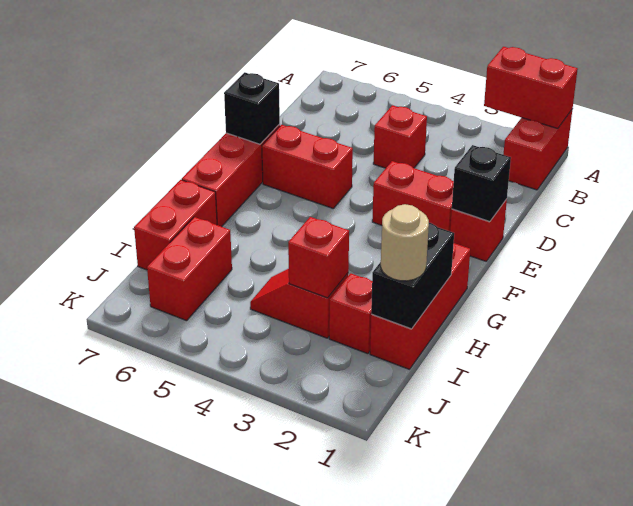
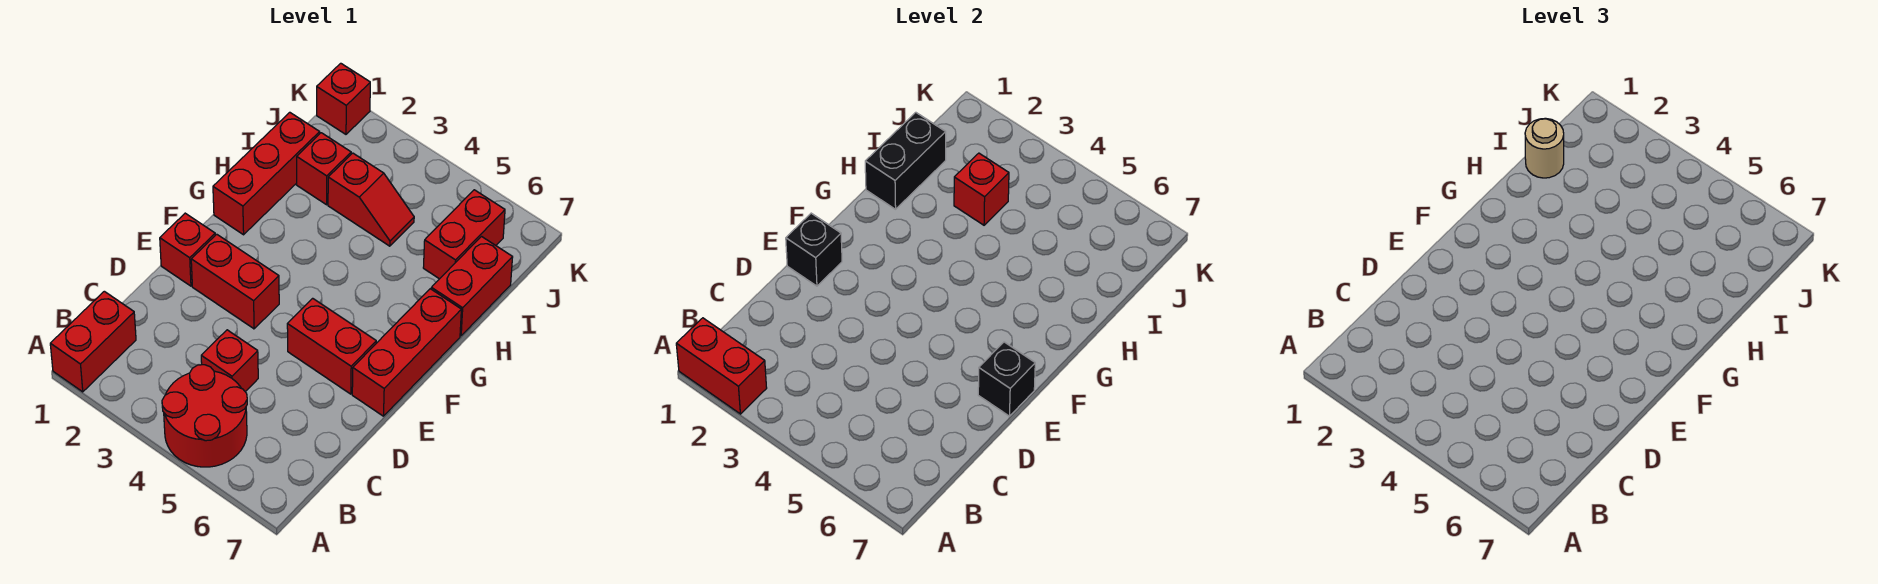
none -> red round brick A4:B5 level 1
none -> red brick K1 level 1

